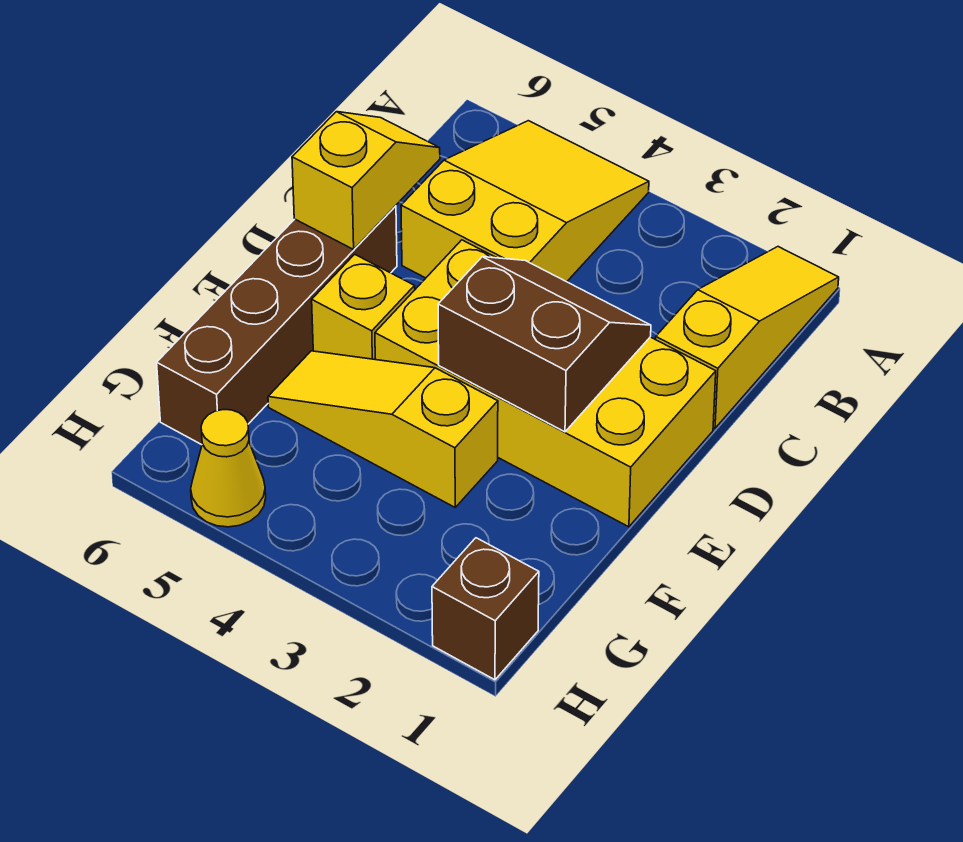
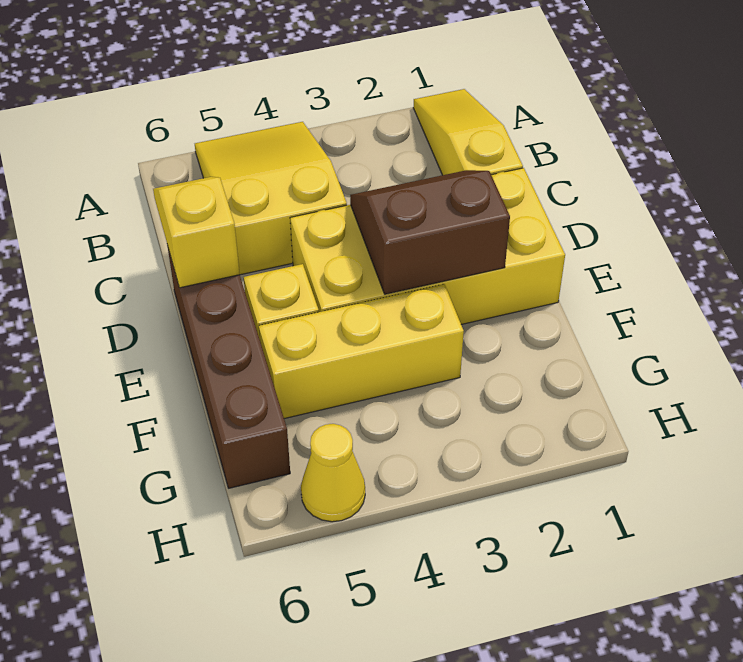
yellow slope F3:F5 level 1 top 3 -> yellow brick F3:F5 level 1
brown brick H1 level 1 -> none

